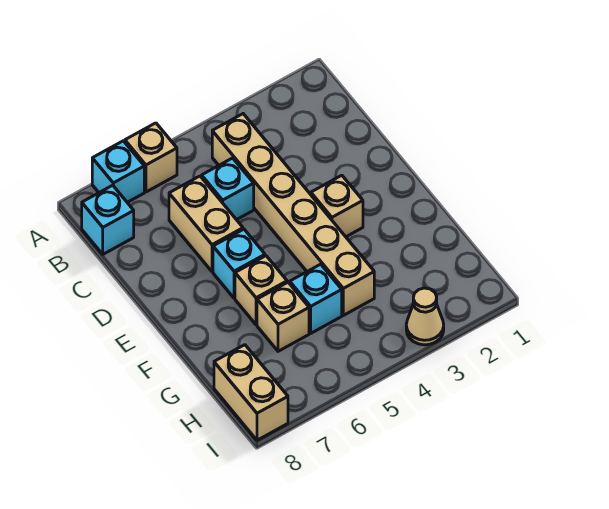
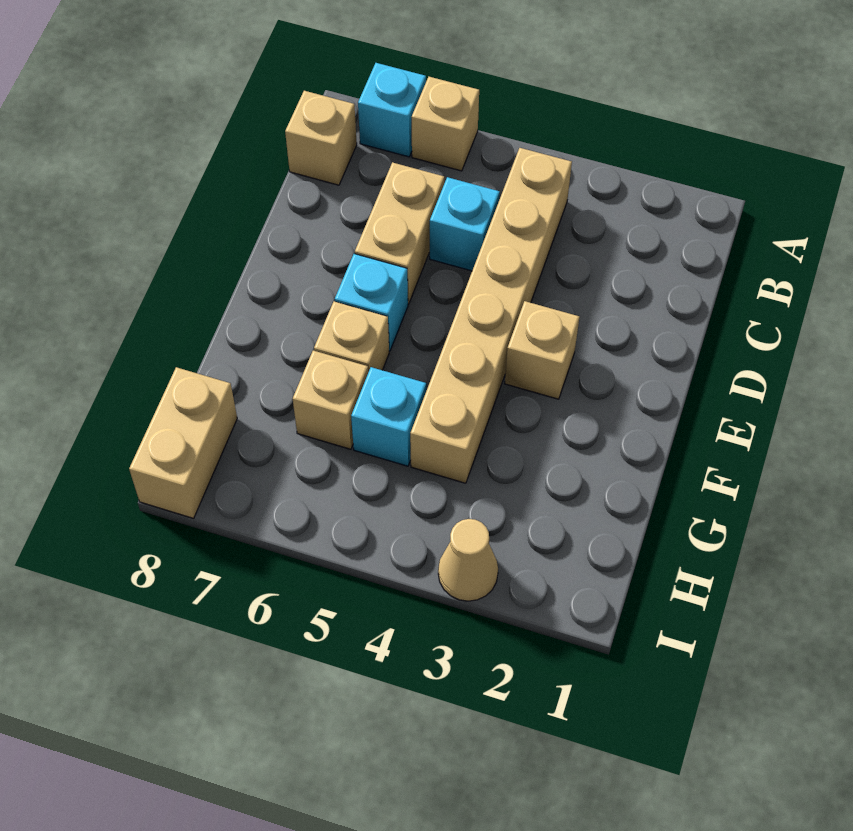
cyan brick B8 level 1 -> tan brick B8 level 1

